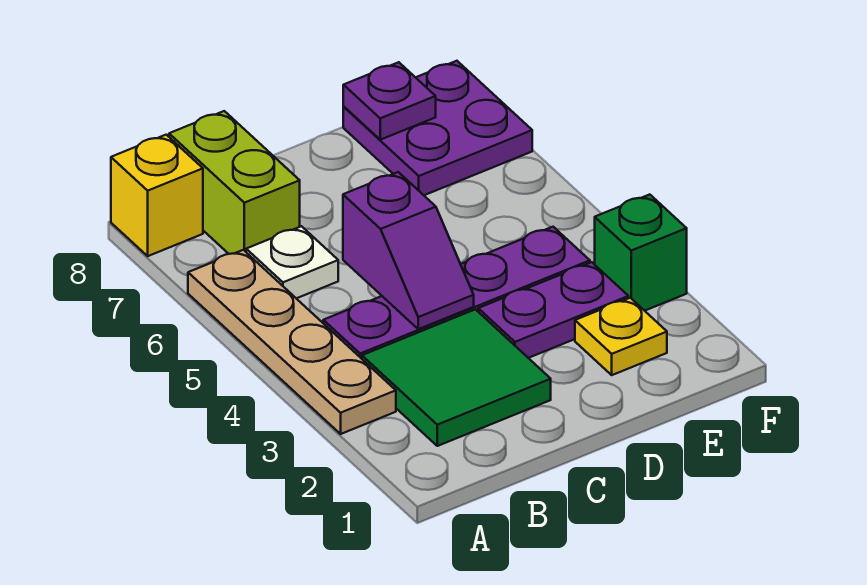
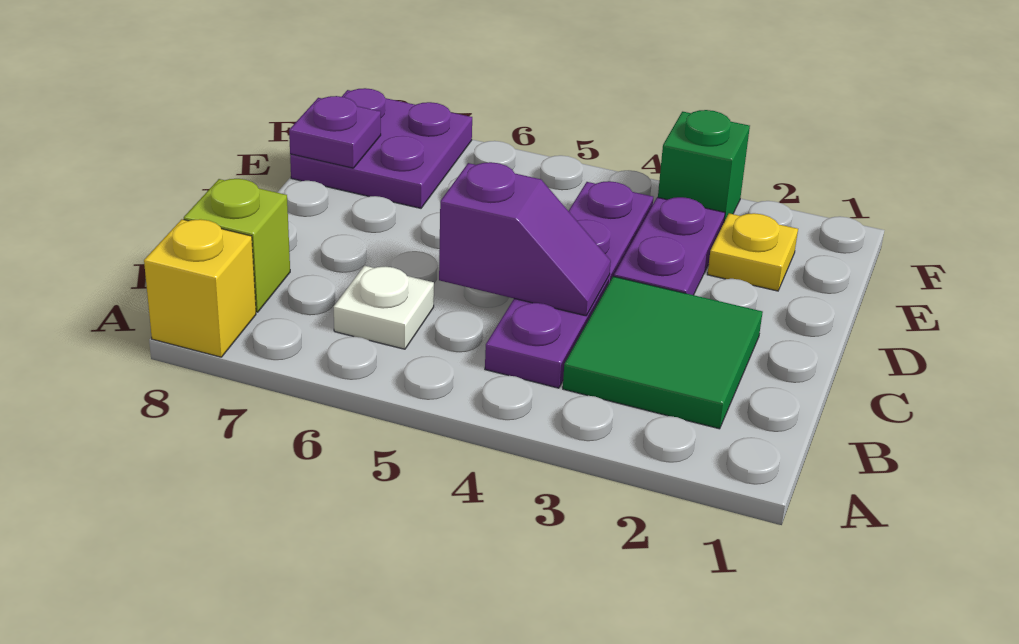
tan plate A3:A6 level 1 -> none
lime brick B7:B8 level 1 -> lime brick B8 level 1

